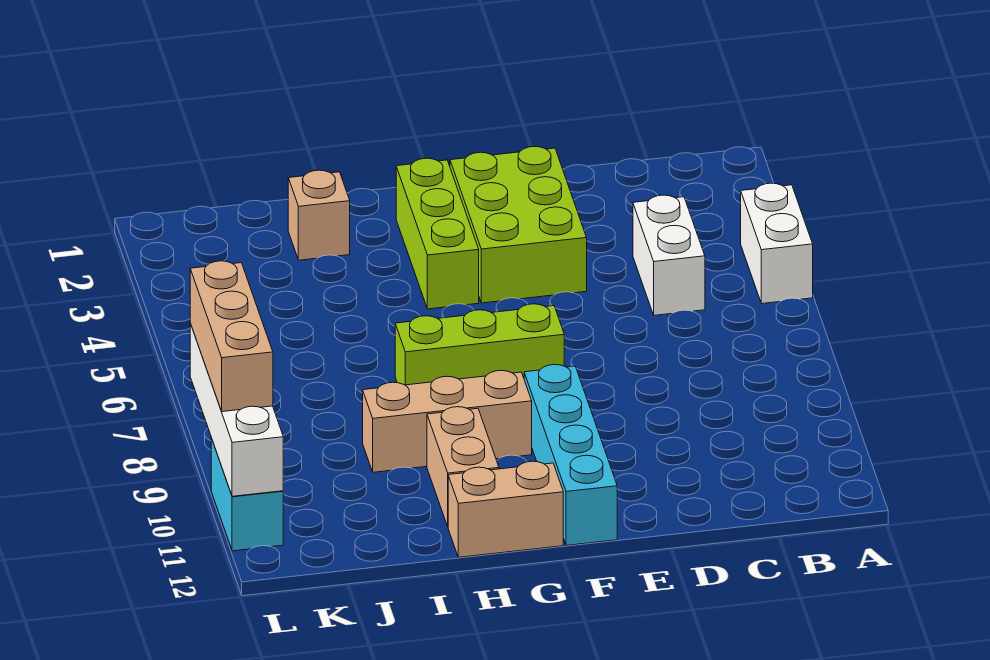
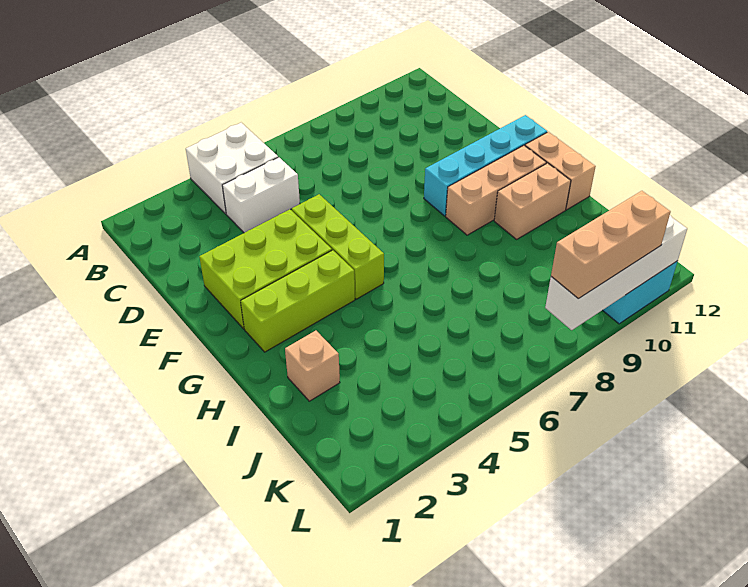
white brick A4:A5 level 1 -> white brick A4:B5 level 1
lime brick F7:H7 level 1 -> lime brick E5:G5 level 1
tan brick G9:I9 level 1 -> tan brick G9:G11 level 1

